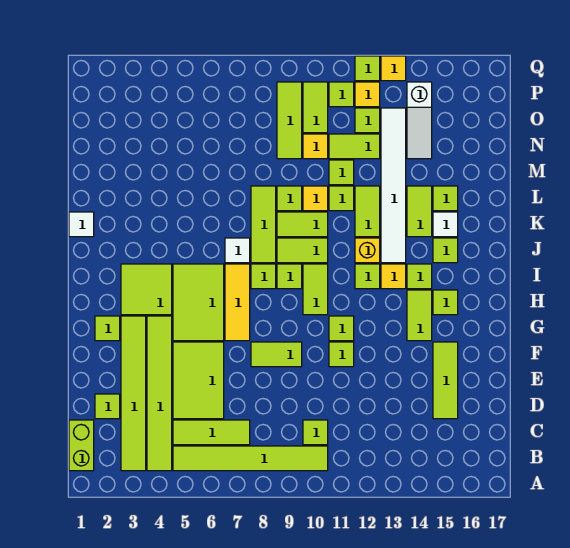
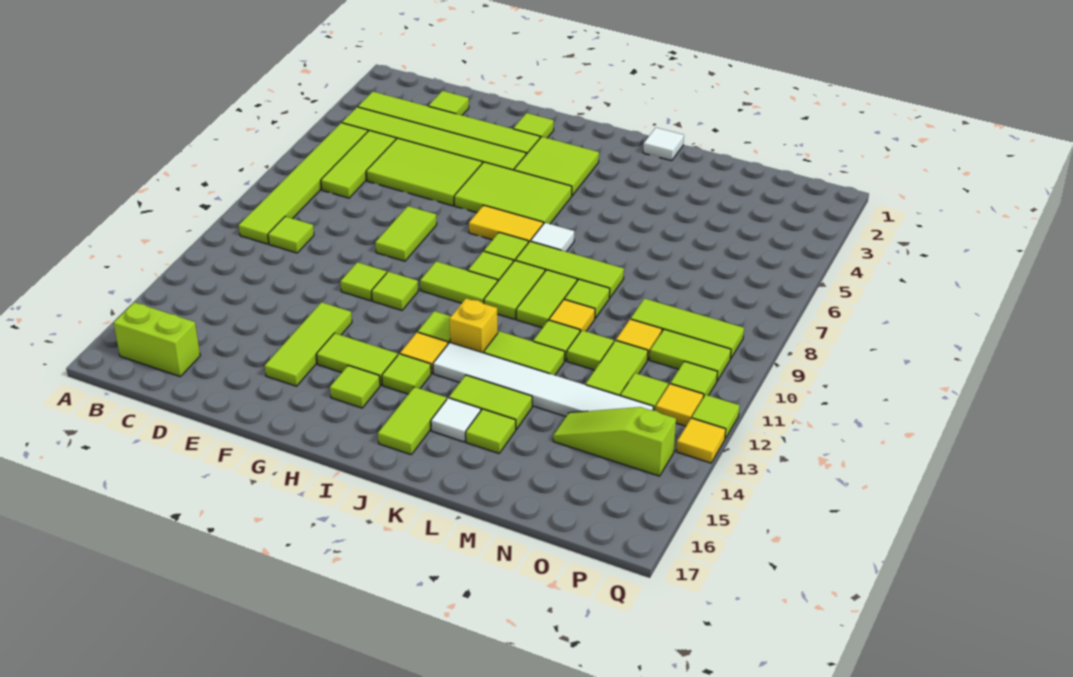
lime brick B1:C1 level 1 -> lime brick B16:C16 level 1
lime tile D15:F15 level 1 -> lime tile F13:F15 level 1
yellow tile G7:I7 level 1 -> yellow tile H7:I7 level 1
lime tile J15 level 1 -> lime tile J15:J16 level 1
white slope N14:P14 level 1 top P -> lime slope N14:P14 level 1 top P

